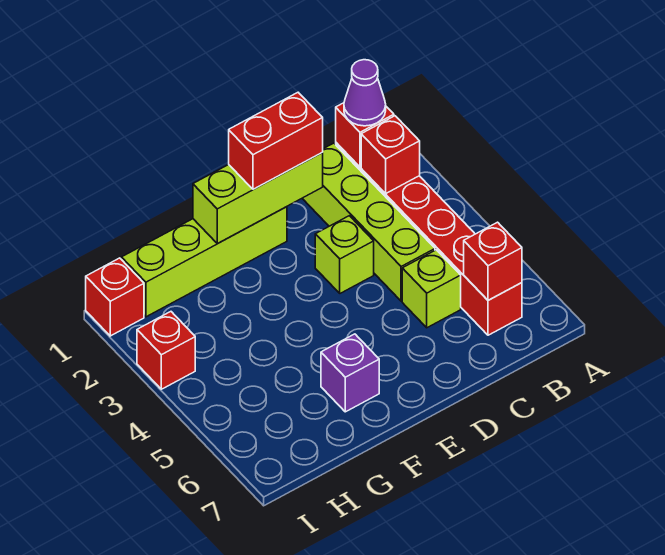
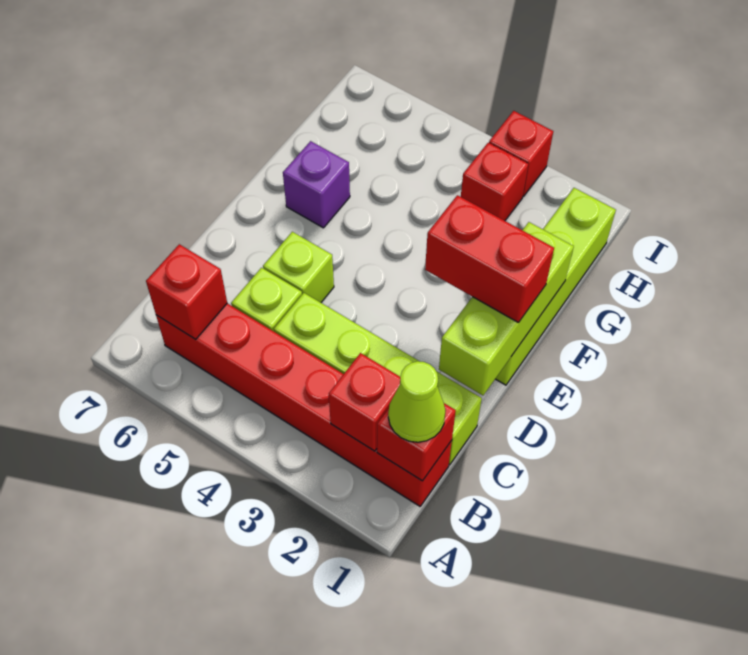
purple cone B1 level 3 -> lime cone B1 level 3
red brick D1:E1 level 3 -> red brick E1:E2 level 3
lime brick D3 level 1 -> lime brick D5 level 1
red brick I1 level 1 -> red brick H3 level 1

